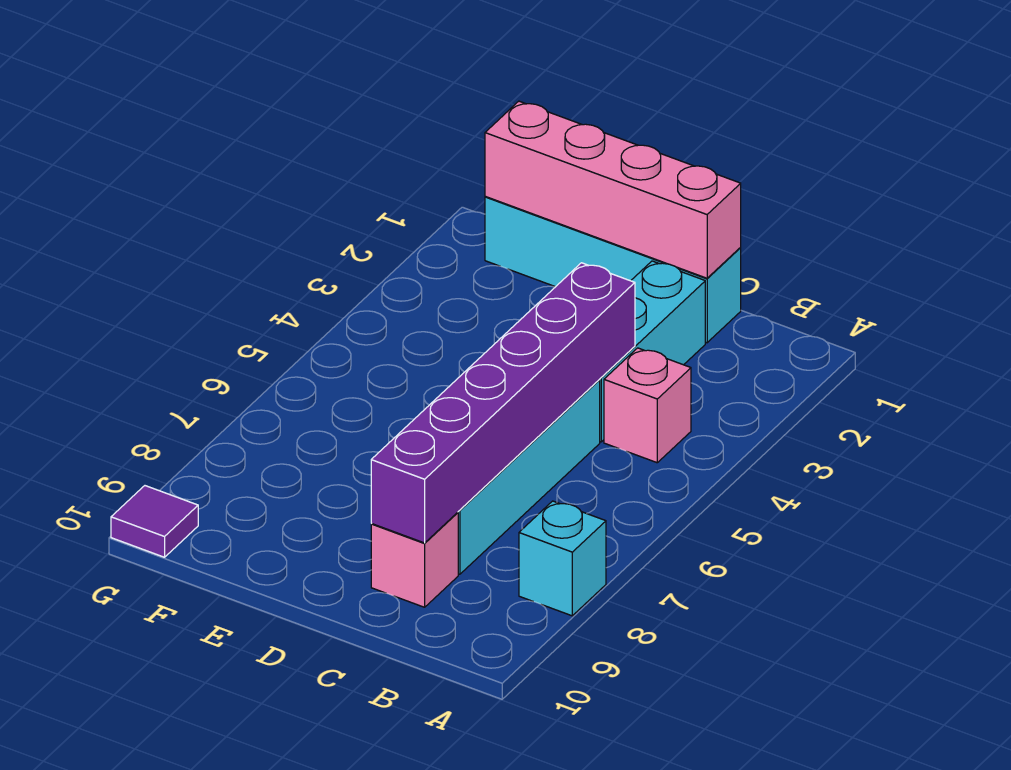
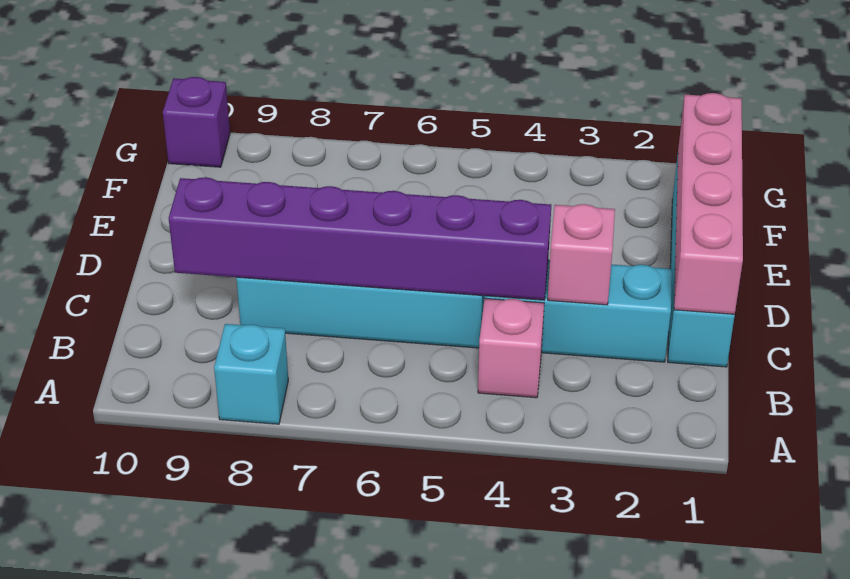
pink brick C9 level 1 -> pink brick C3 level 2
purple tile G10 level 1 -> purple brick G10 level 1

